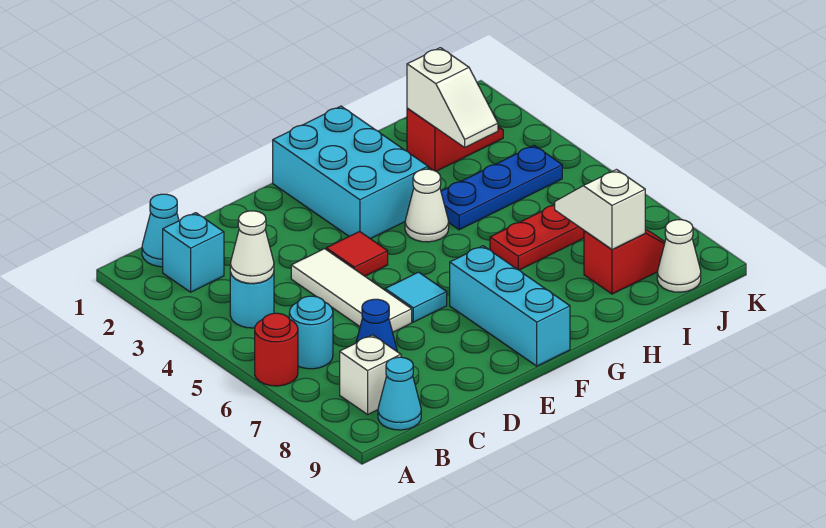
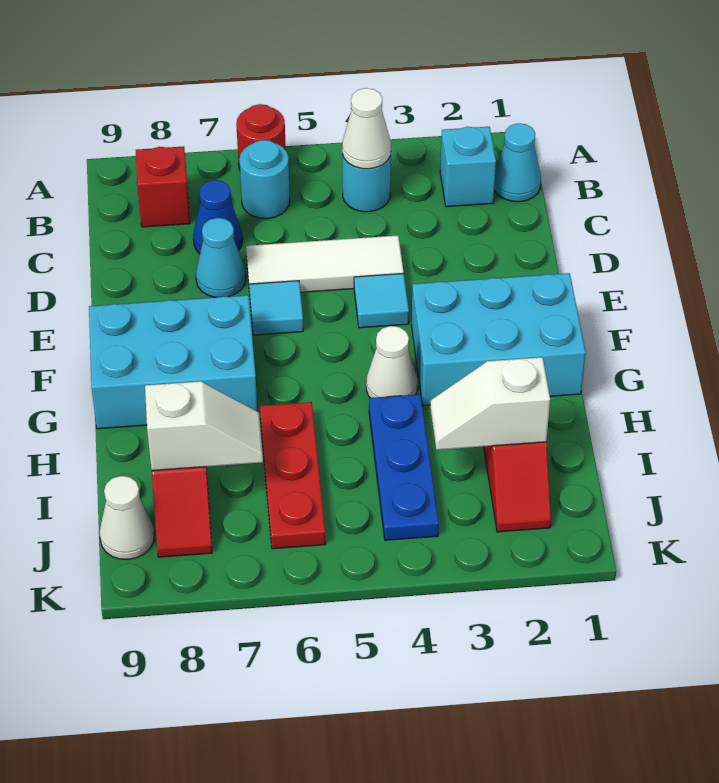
white brick B8 level 1 -> red brick B8 level 1
cyan cone B9 level 1 -> cyan cone D7 level 1
red tile E4 level 1 -> cyan tile E4 level 1
cyan brick F7:F9 level 1 -> cyan brick F7:G9 level 1

